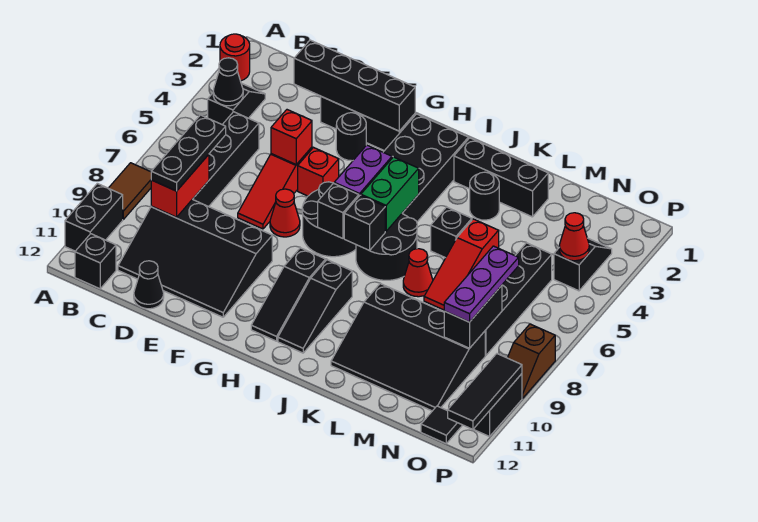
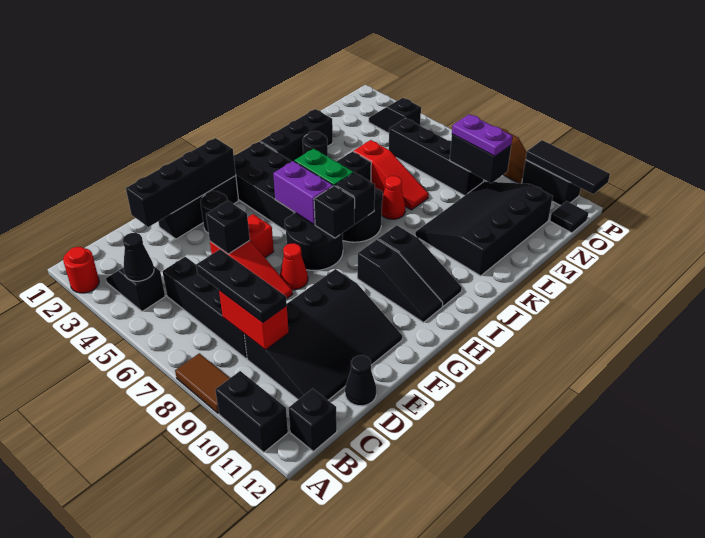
red brick E5 level 2 -> black brick E5 level 2
black slope K9:N11 level 1 top 9 -> black slope K9:N11 level 1 top 11
purple plate N7:N9 level 3 -> purple plate N8:N9 level 3
red cone O4 level 2 -> none

